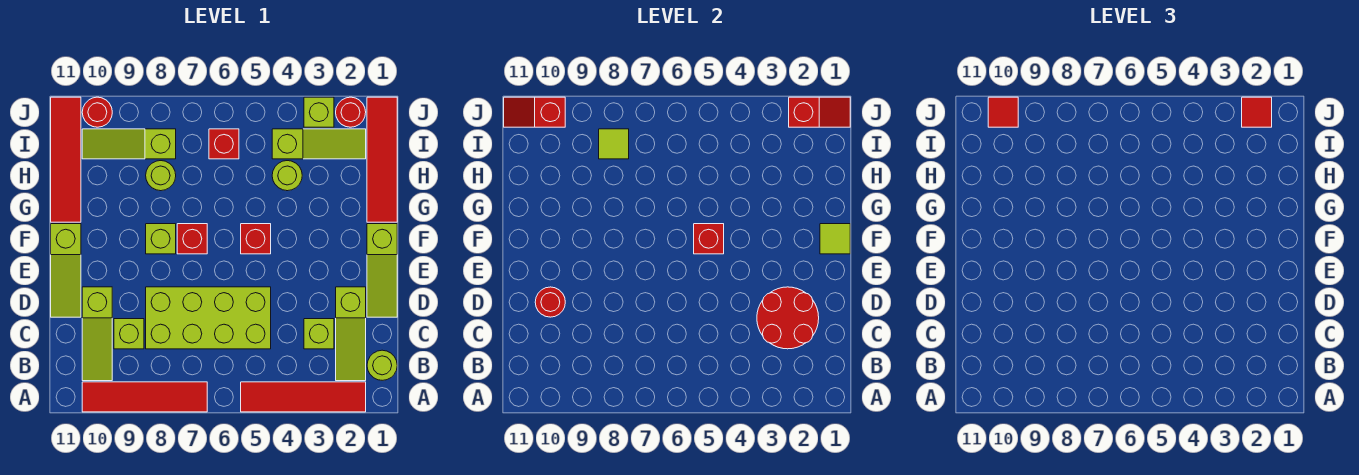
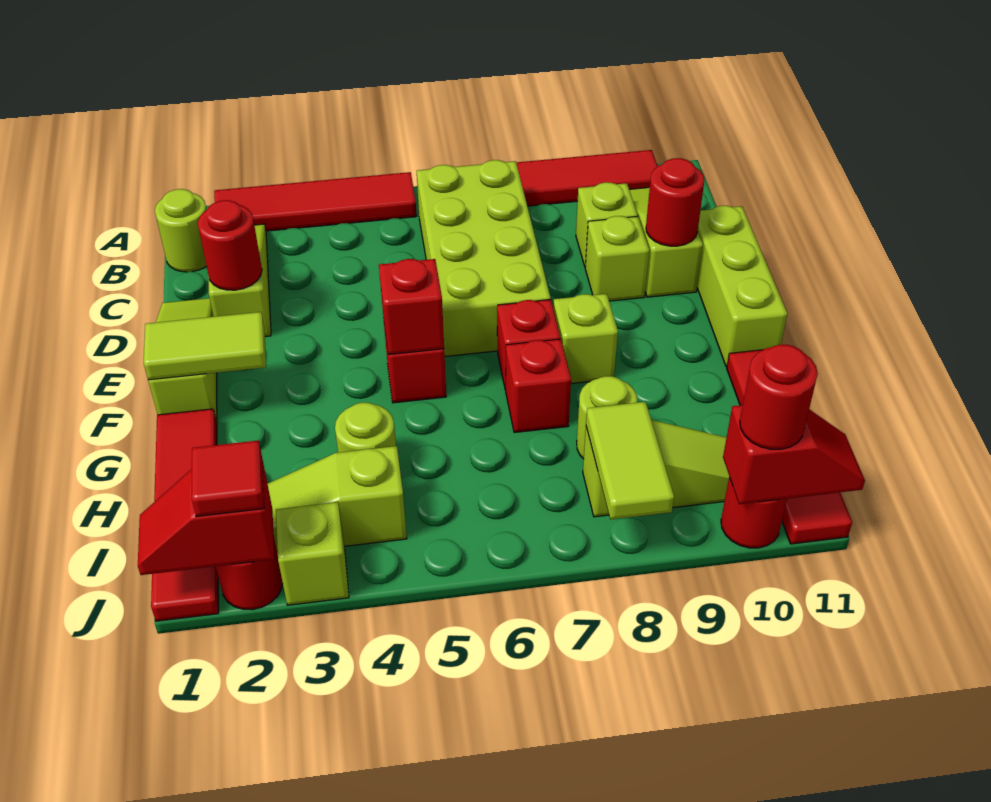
red round brick C2:D3 level 2 -> red round brick D2 level 2
lime brick C3 level 1 -> lime brick D9 level 1
lime brick C5:D8 level 1 -> lime brick B6:E7 level 1
lime slope D11:F11 level 1 top F -> lime brick D11:F11 level 1
lime tile F1 level 2 -> lime tile F1:F2 level 2
red brick I6 level 1 -> red brick G7 level 1
lime tile I8 level 2 -> lime tile I8:J8 level 2
red tile J10 level 3 -> red round brick J10 level 3

